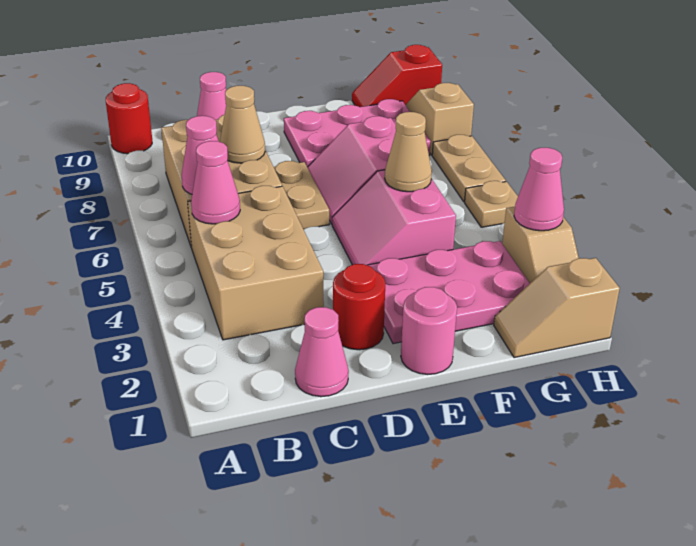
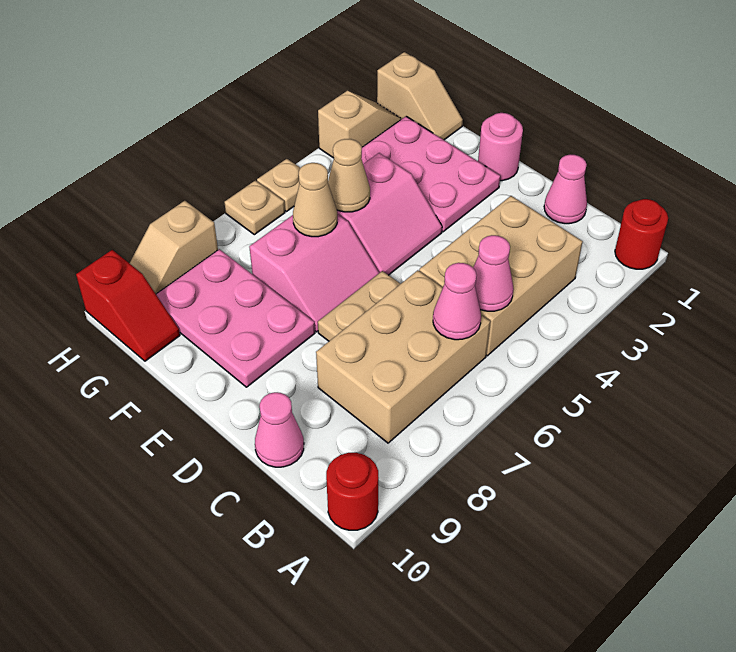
tan cone C7 level 2 -> tan cone F6 level 2
red round brick D2 level 1 -> red round brick A1 level 1
pink cone H3 level 2 -> none
tan plate H6:H7 level 1 -> tan plate H6 level 1

